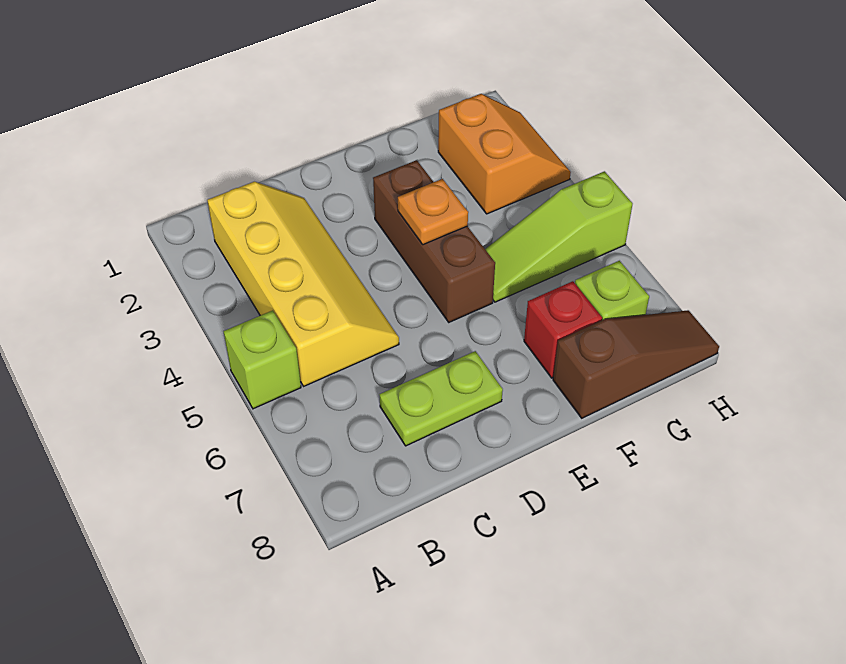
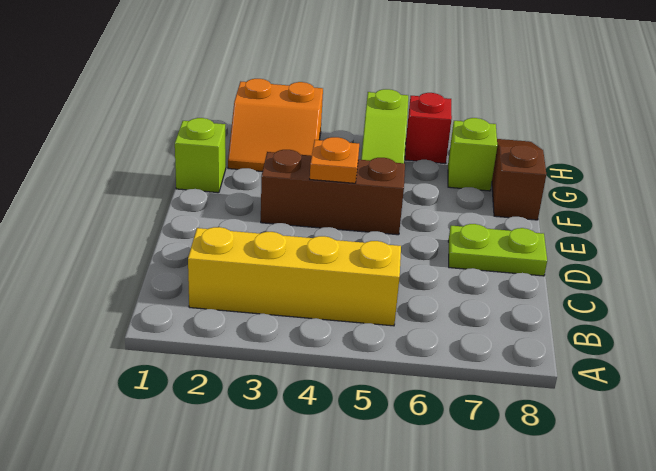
lime brick A5 level 1 -> lime brick F1 level 1
lime plate C7:D7 level 1 -> lime plate D7:D8 level 1
red brick F7 level 1 -> red brick H6 level 1
orange slope G2:H3 level 1 top G -> orange slope G2:H3 level 1 top H

